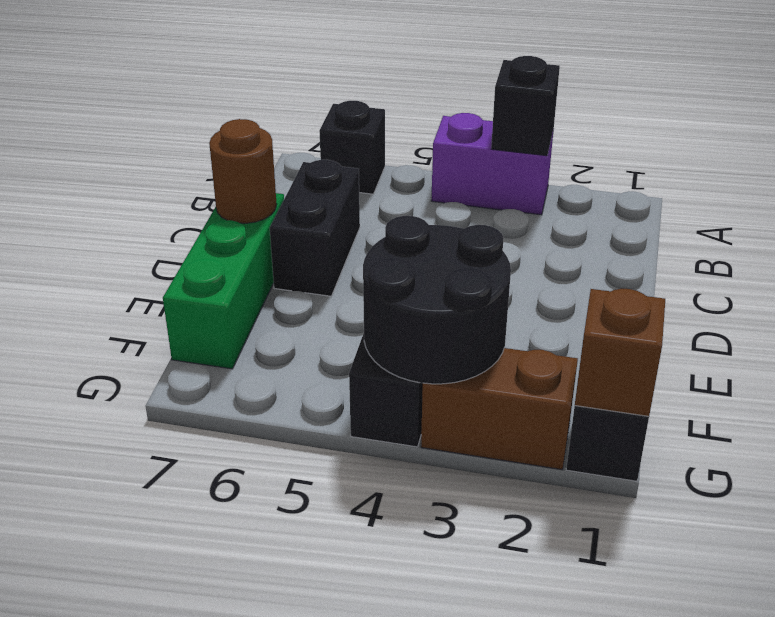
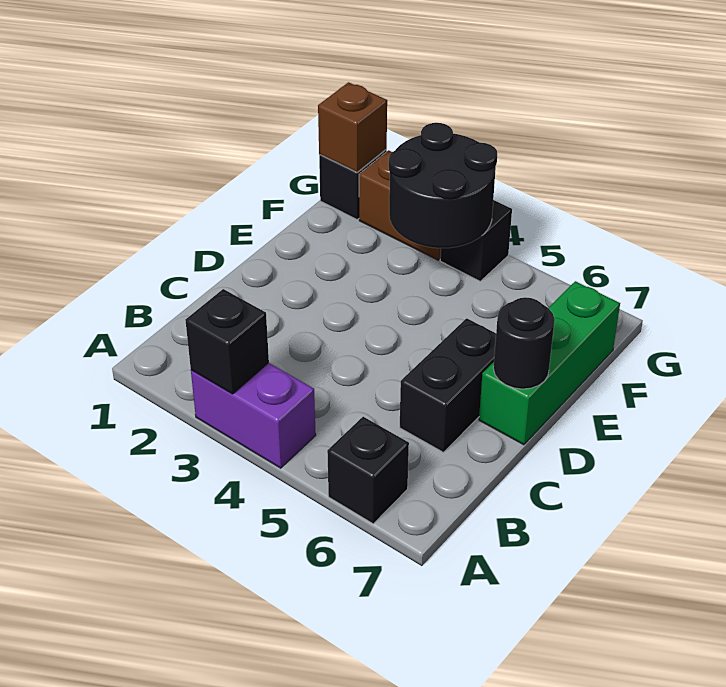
brown round brick D7 level 2 -> black round brick D7 level 2

